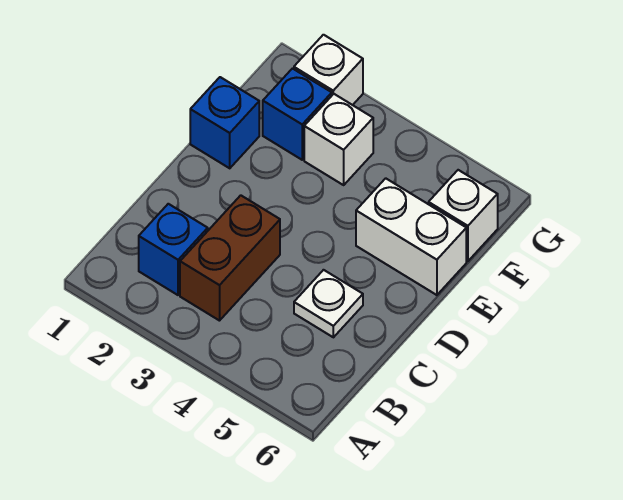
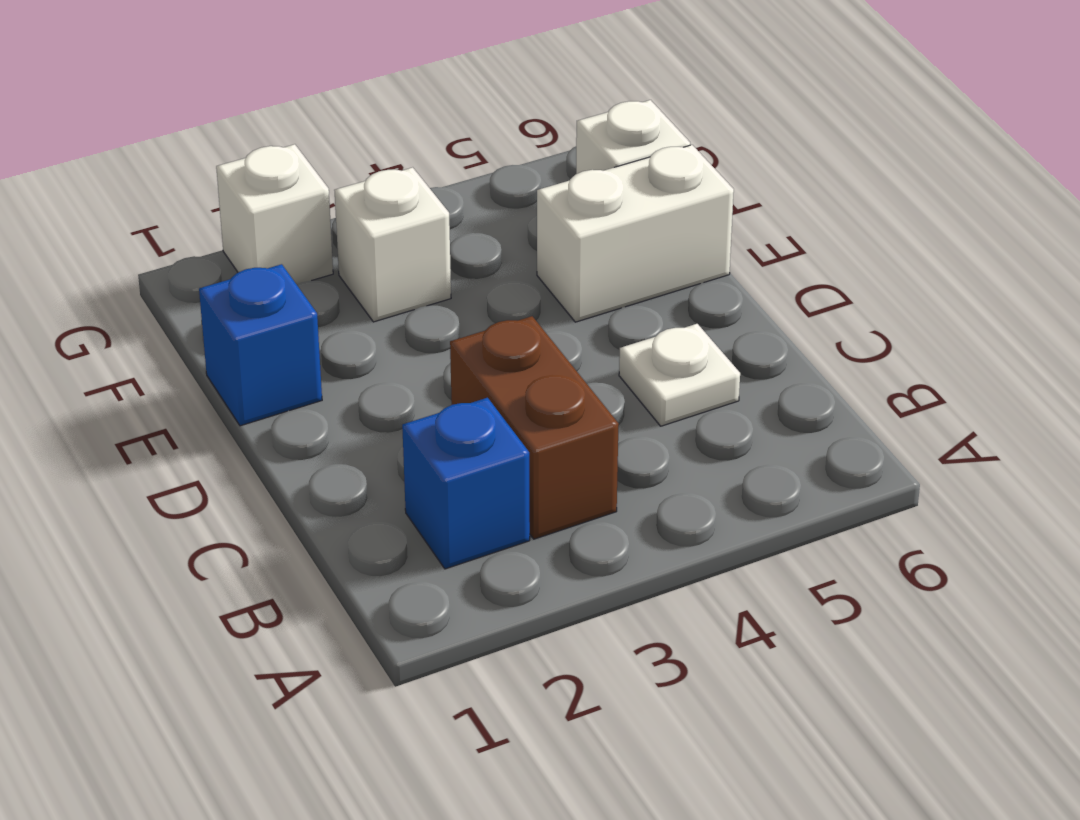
blue brick F2 level 1 -> none

